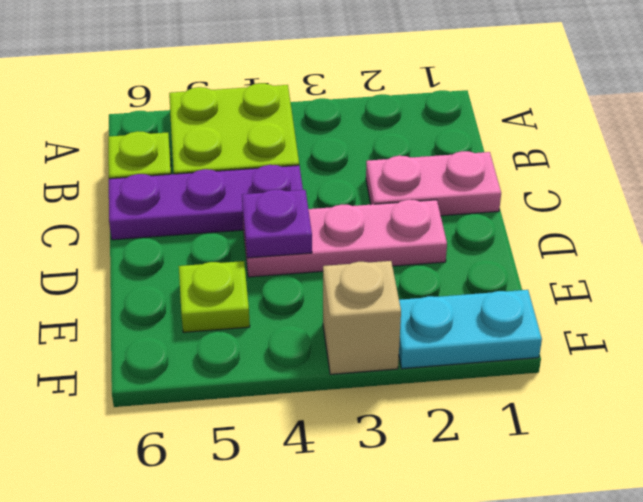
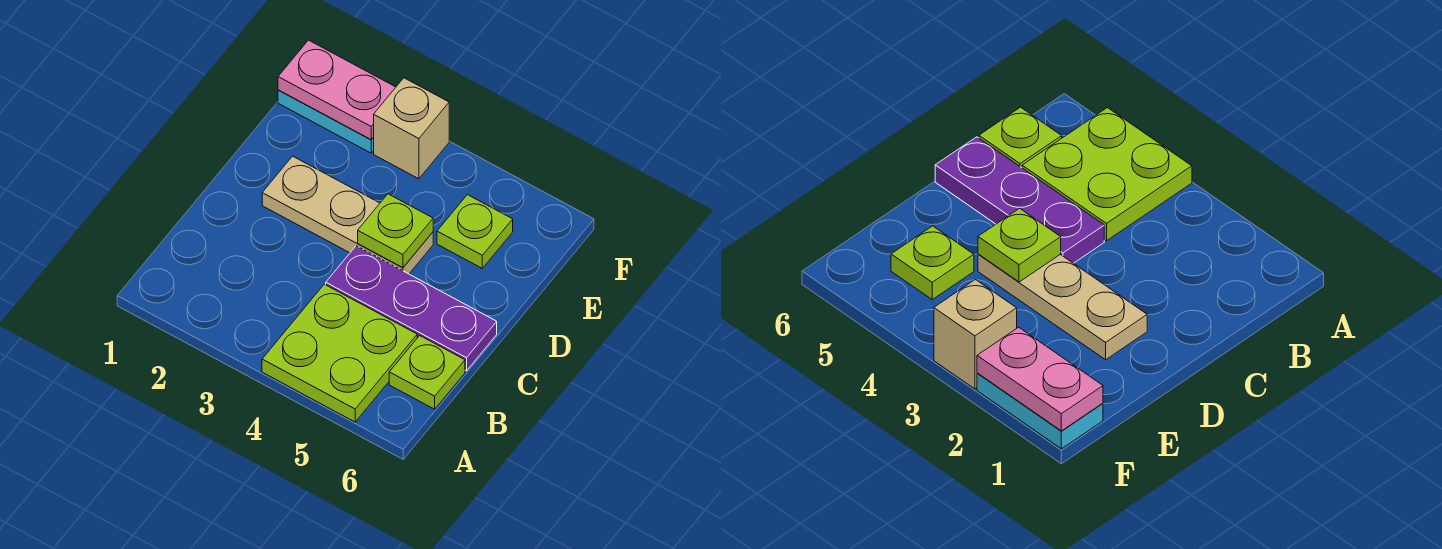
pink plate C1:C2 level 1 -> pink plate F1:F2 level 2
pink plate D2:D4 level 1 -> tan plate D2:D4 level 1
purple plate D4 level 2 -> lime plate D4 level 2

